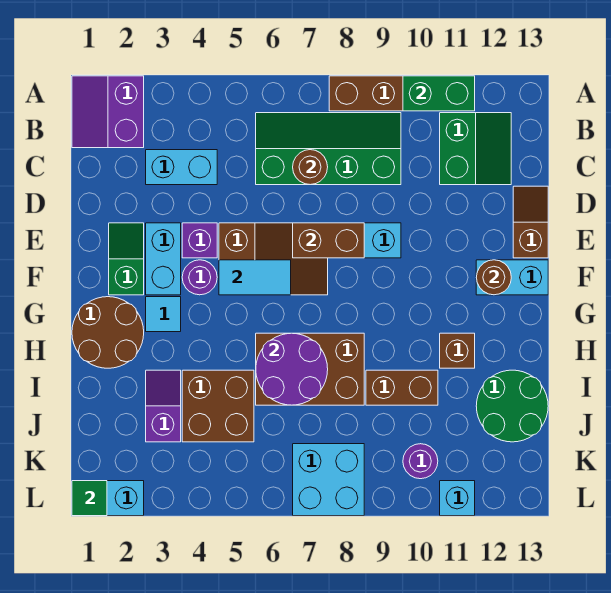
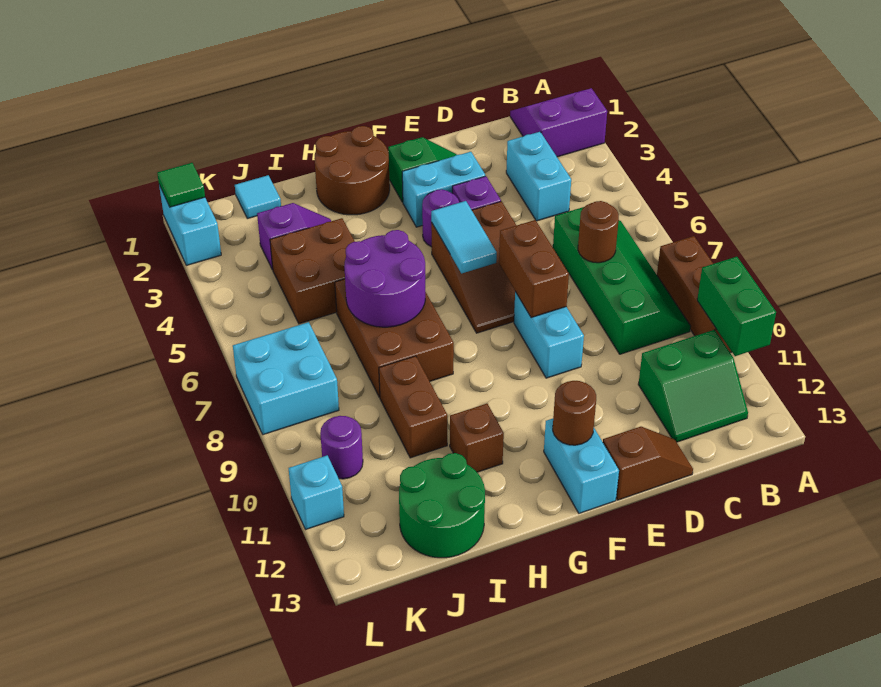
cyan tile G3 level 1 -> cyan tile J1 level 1

